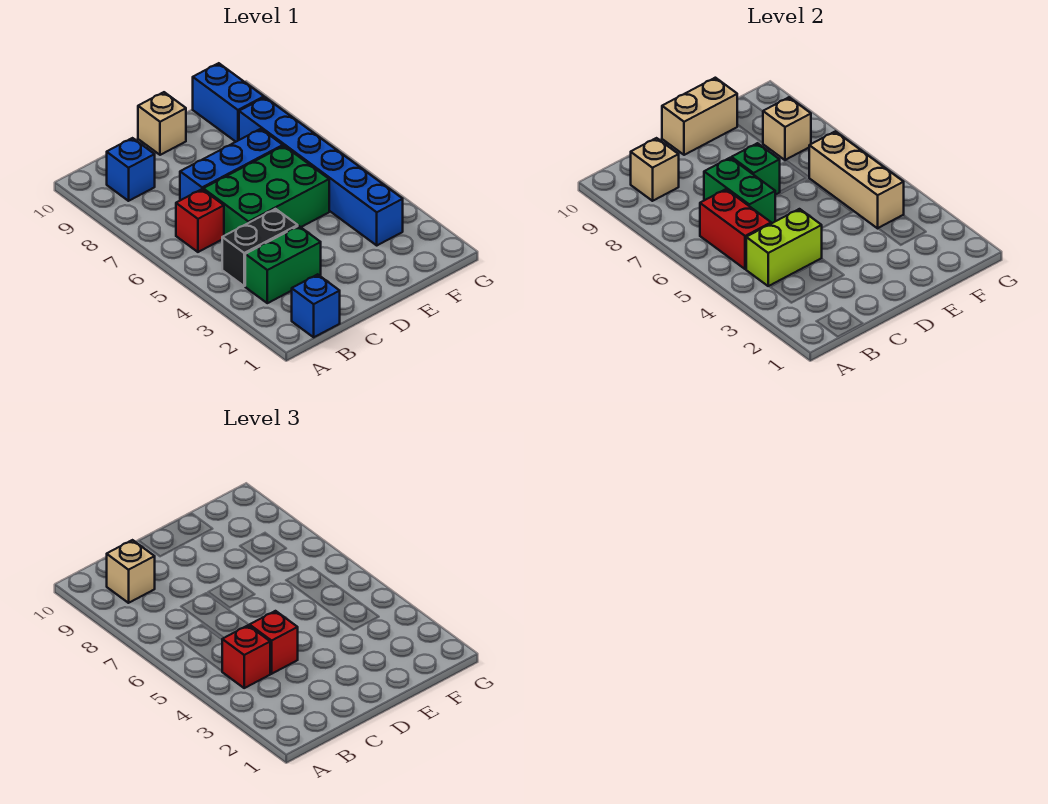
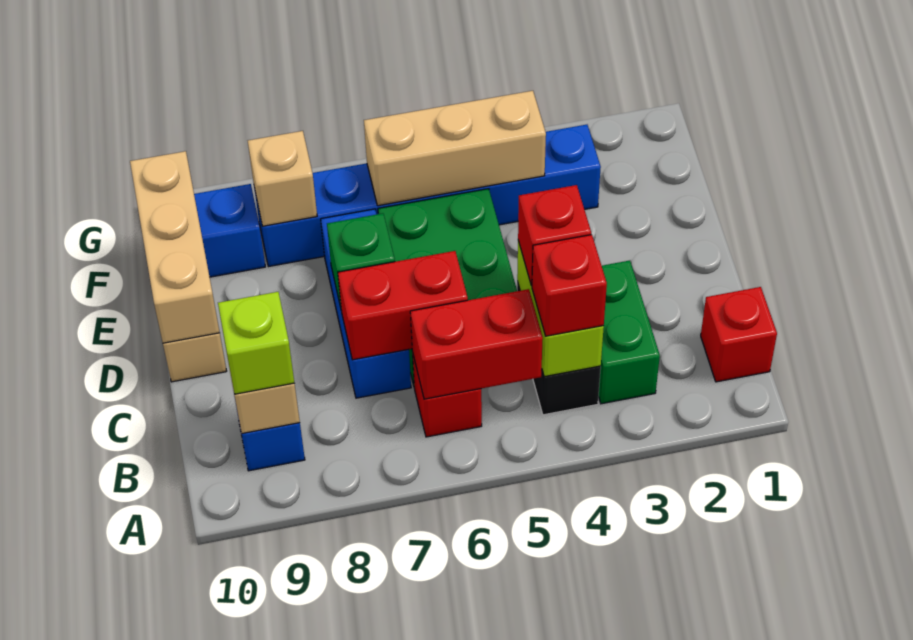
blue brick B1 level 1 -> red brick B1 level 1
tan brick B9 level 3 -> lime brick B9 level 3
green brick C6:C7 level 2 -> red brick C6:C7 level 2
tan brick D10:E10 level 2 -> tan brick D10:F10 level 2

